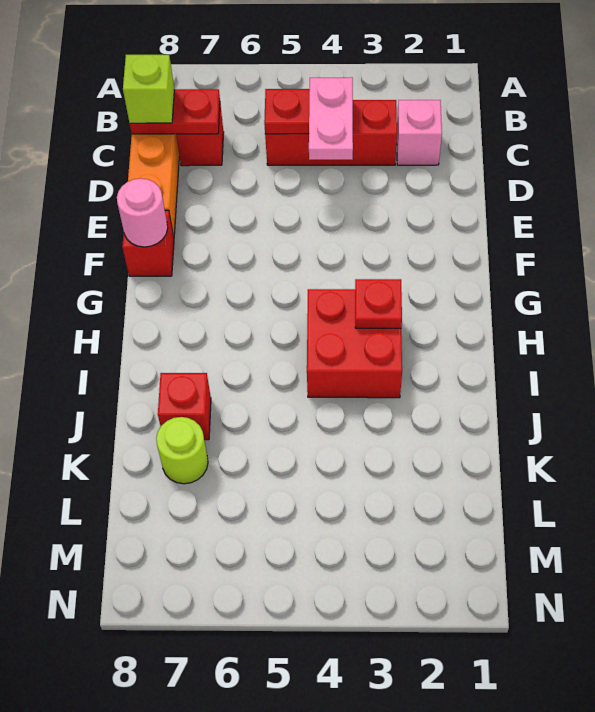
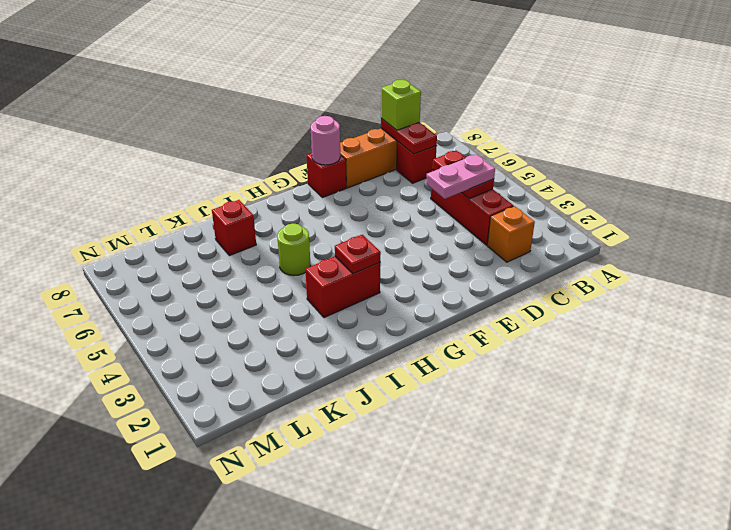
pink brick C2 level 1 -> orange brick C2 level 1
red brick H3:I4 level 1 -> red brick H3:I3 level 1
lime round brick K7 level 1 -> lime round brick I5 level 1

